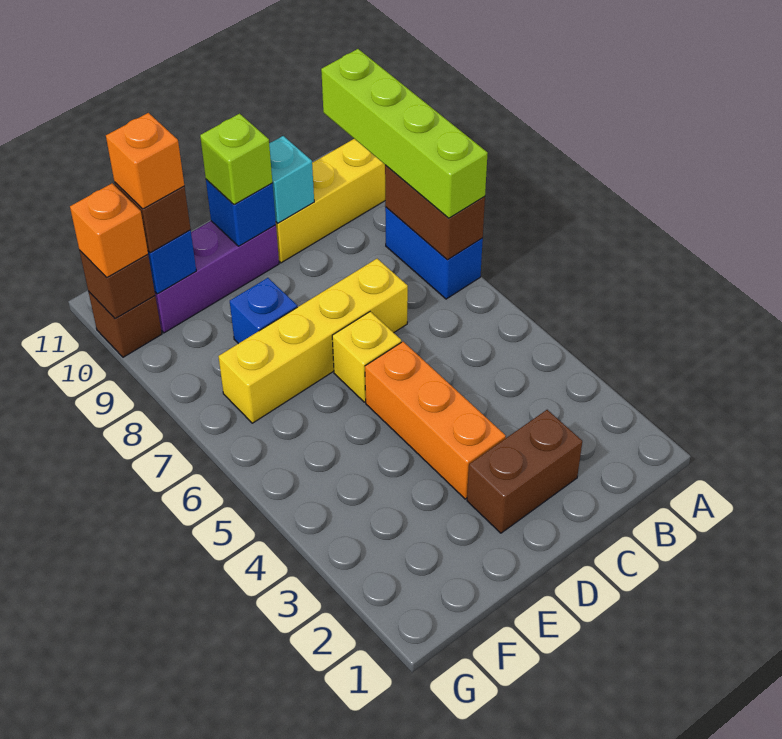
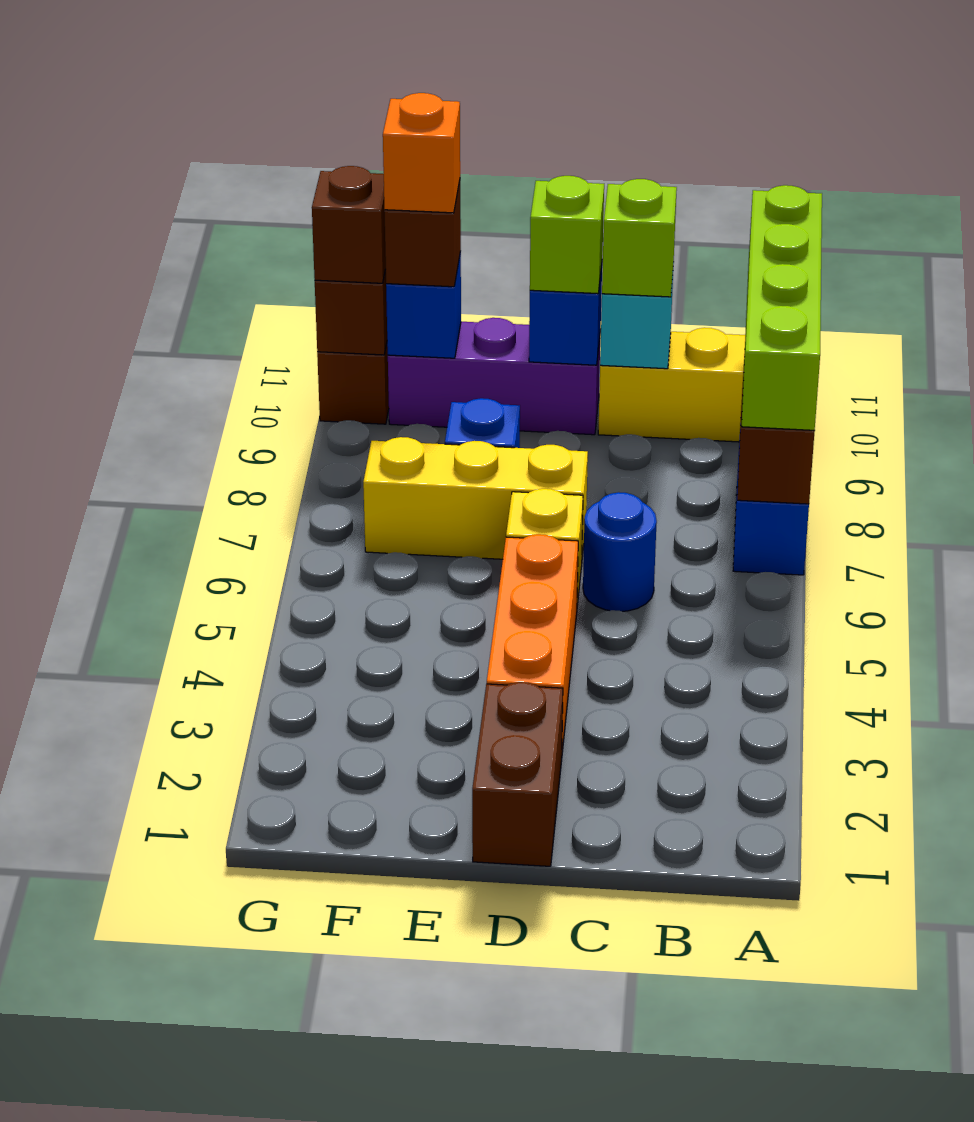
brown brick C2:D2 level 1 -> brown brick D1:D2 level 1
none -> blue round brick C6 level 1
yellow brick C7:F7 level 1 -> yellow brick D7:F7 level 1
none -> lime brick C10 level 3
orange brick G10 level 3 -> brown brick G10 level 3

